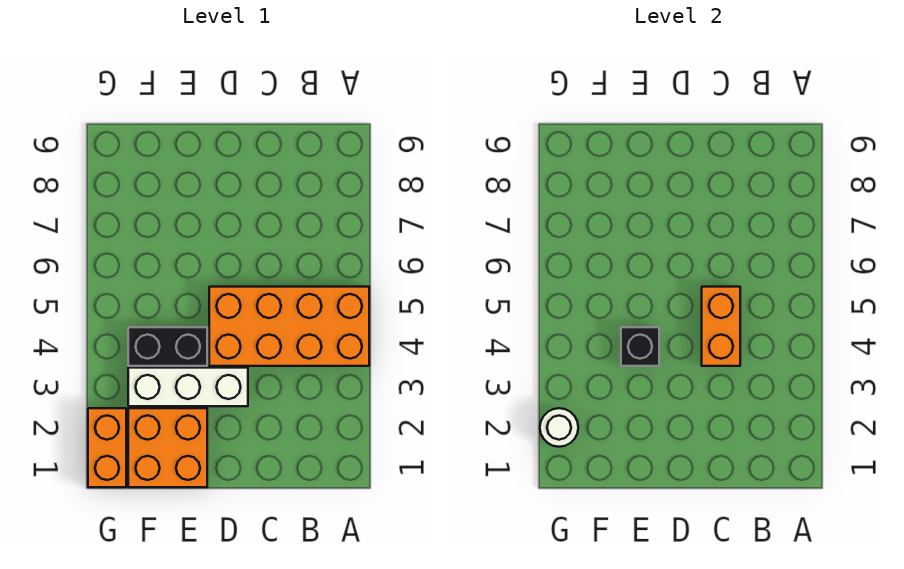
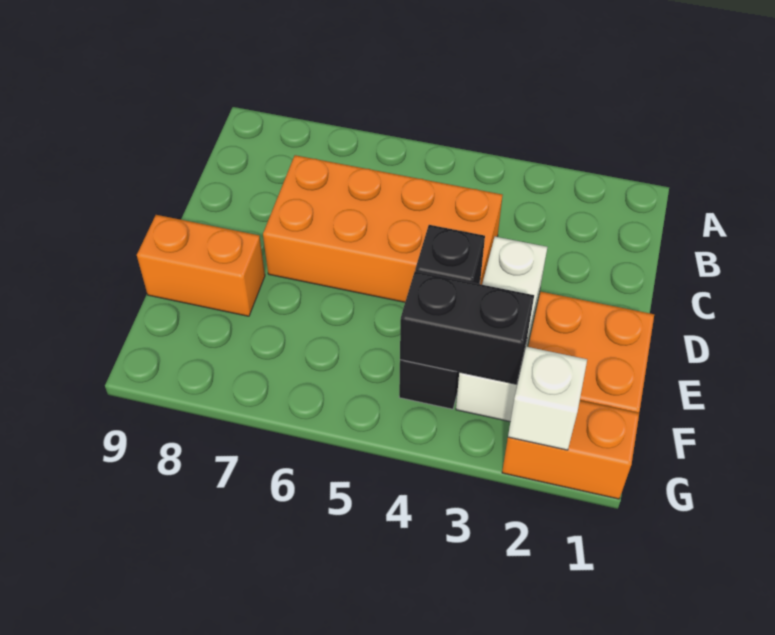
orange brick A4:D5 level 1 -> orange brick C4:D7 level 1
orange brick C4:C5 level 2 -> orange brick E8:E9 level 1
none -> black brick F3:F4 level 2
white round brick G2 level 2 -> white brick G2 level 2

